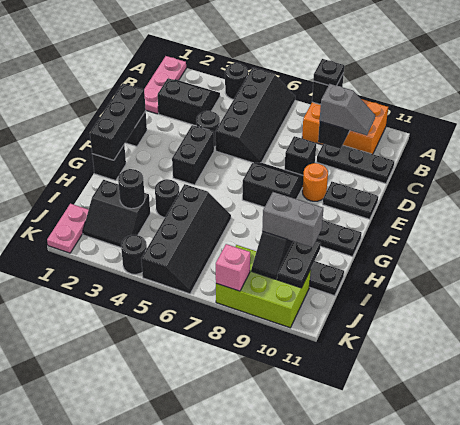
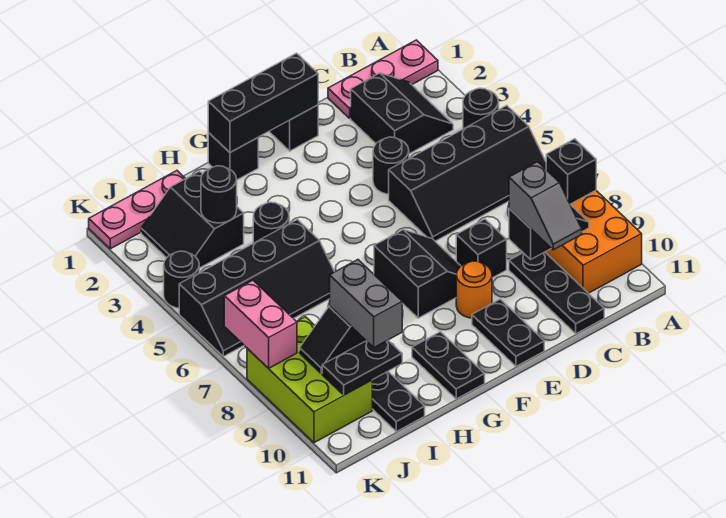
black plate A8 level 3 -> none
black brick E4:F4 level 1 -> none
pink plate J1:K1 level 1 -> pink plate I1:K1 level 1
pink brick K8 level 2 -> pink brick K7:K8 level 2

